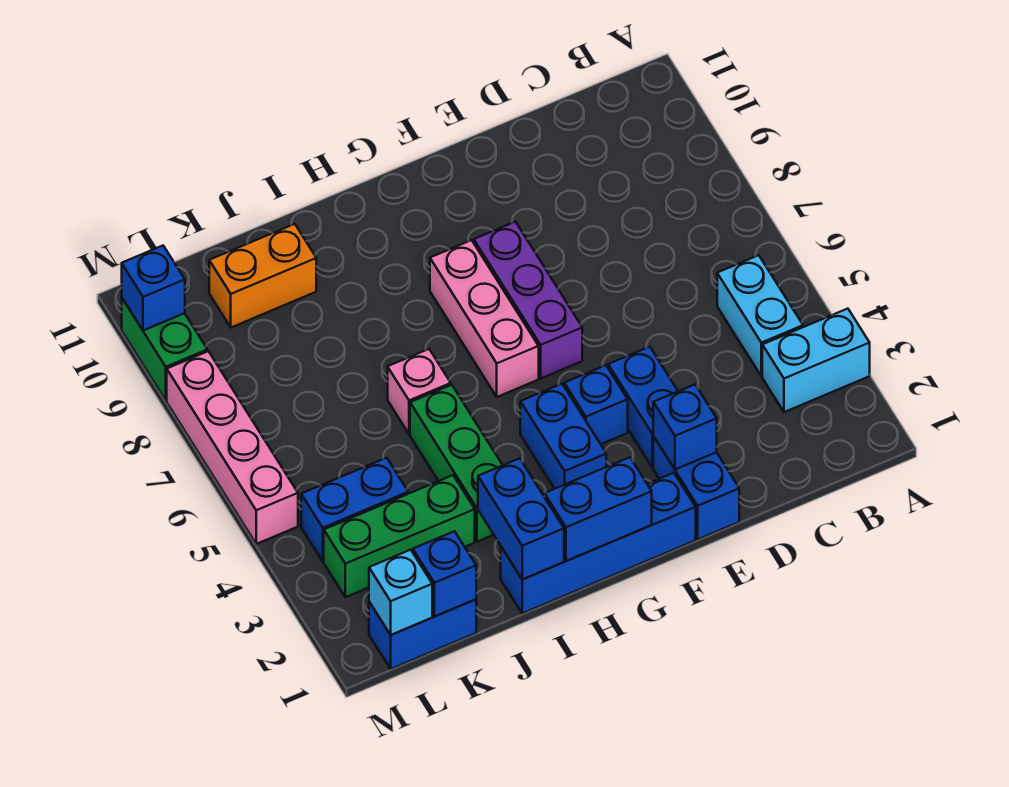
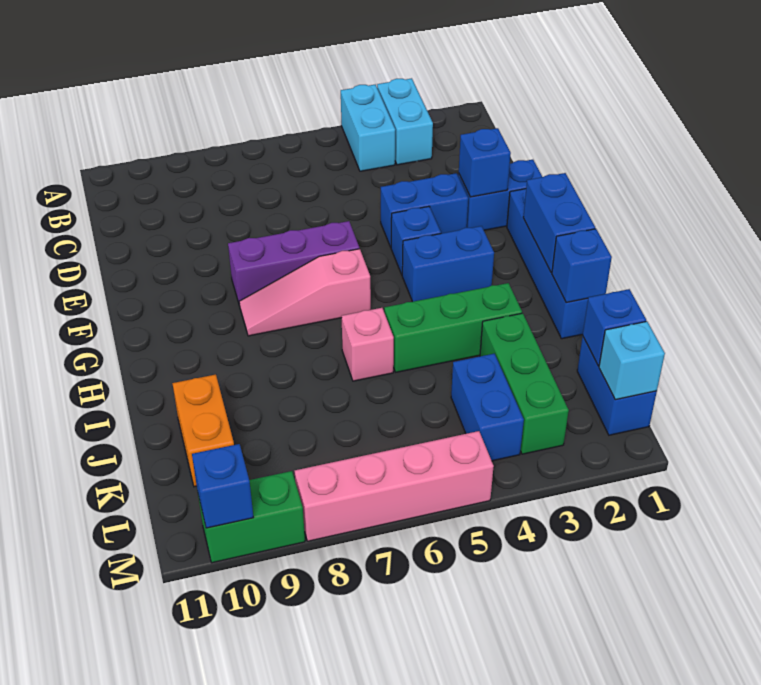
cyan brick B4:B5 level 1 -> cyan brick A4:B4 level 1
pink brick G6:G8 level 1 -> pink slope G6:G8 level 1 top 6
blue brick I1:I2 level 2 -> blue brick I1 level 2

